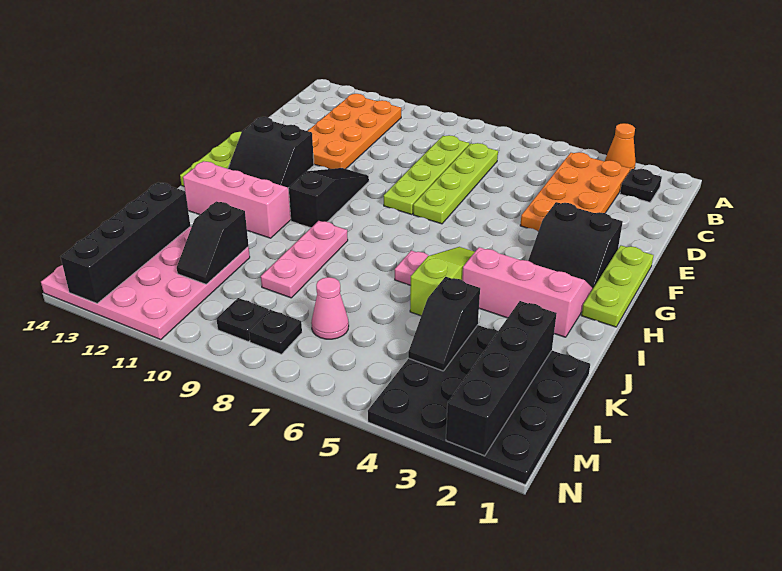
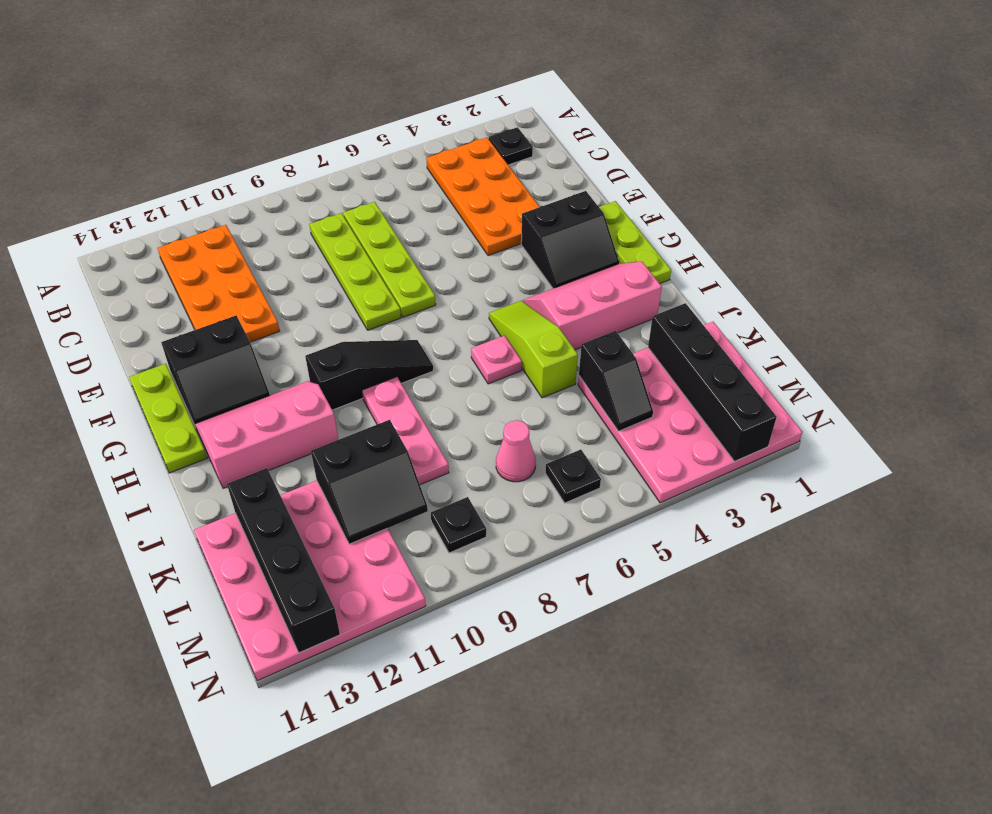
orange cone A3 level 1 -> none
black slope F10:H10 level 1 top H -> black slope H8:H10 level 1 top 10
black plate K1:N4 level 1 -> pink plate K1:N4 level 1
black slope K11:L11 level 2 top K -> black slope K10:L11 level 2 top K
black plate M8 level 1 -> black plate M6 level 1

